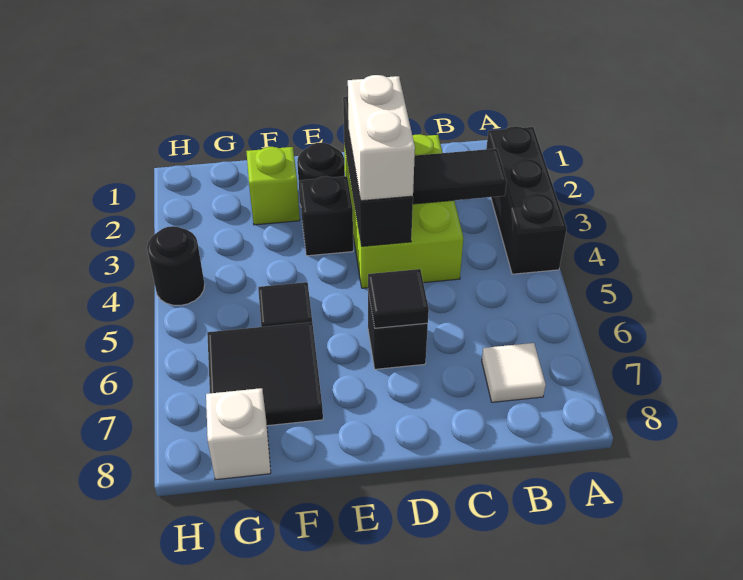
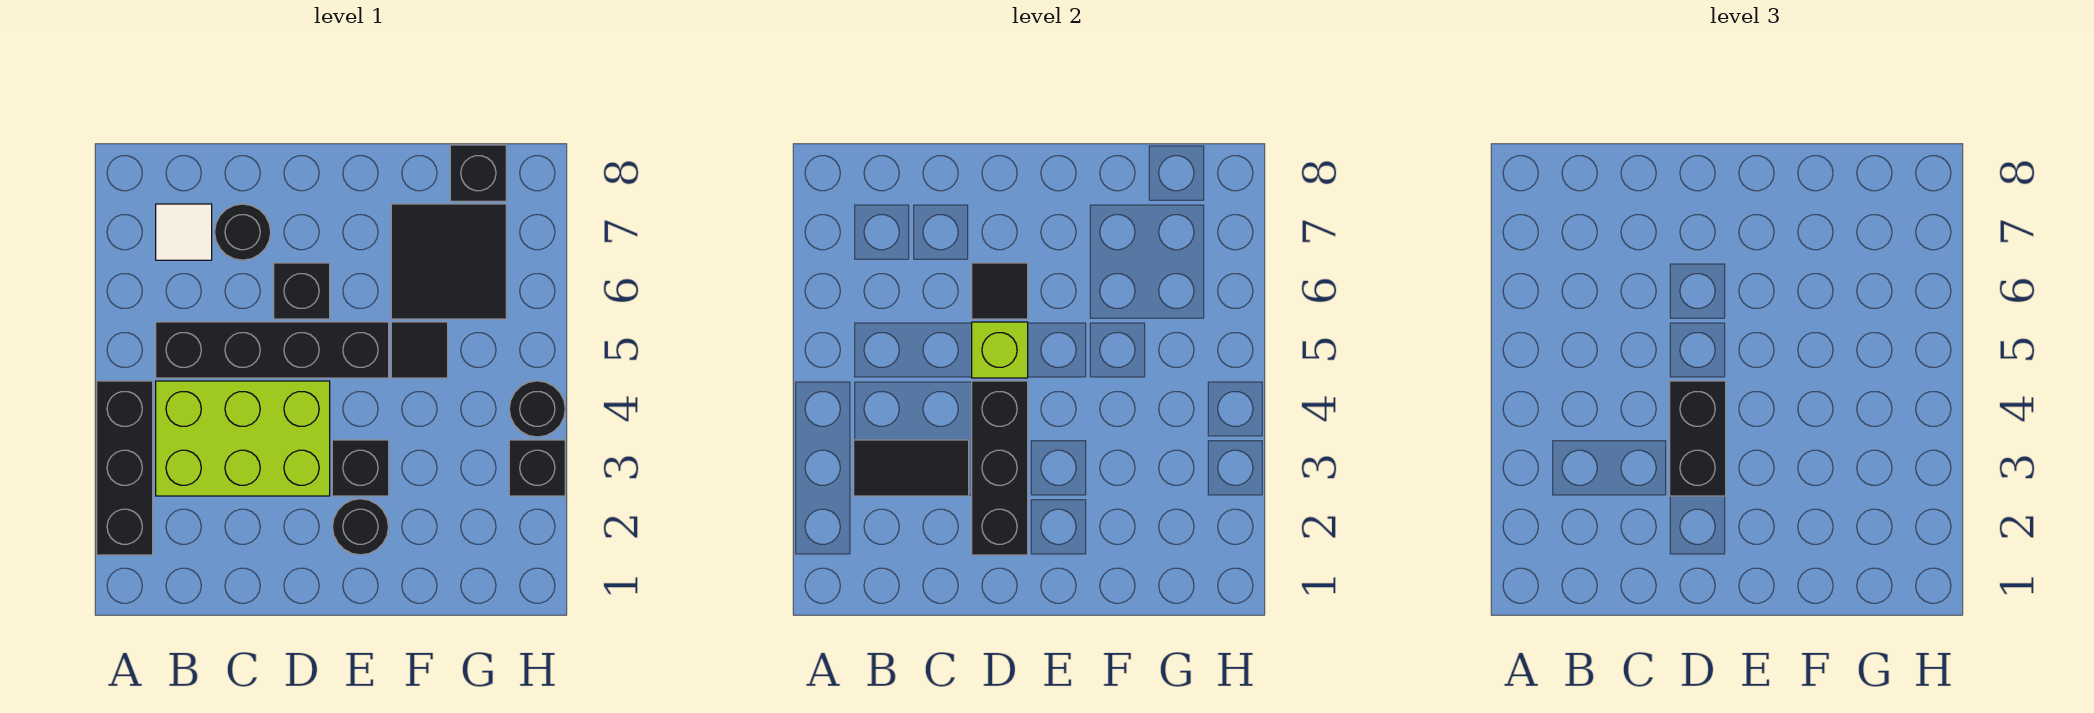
none -> black brick B5:E5 level 1
lime brick C2:D4 level 1 -> lime brick B3:D4 level 1
none -> black round brick C7 level 1
white brick D3:D4 level 3 -> black brick D3:D4 level 3
lime brick F2 level 1 -> lime brick D5 level 2
white brick G8 level 1 -> black brick G8 level 1
none -> black brick H3 level 1

